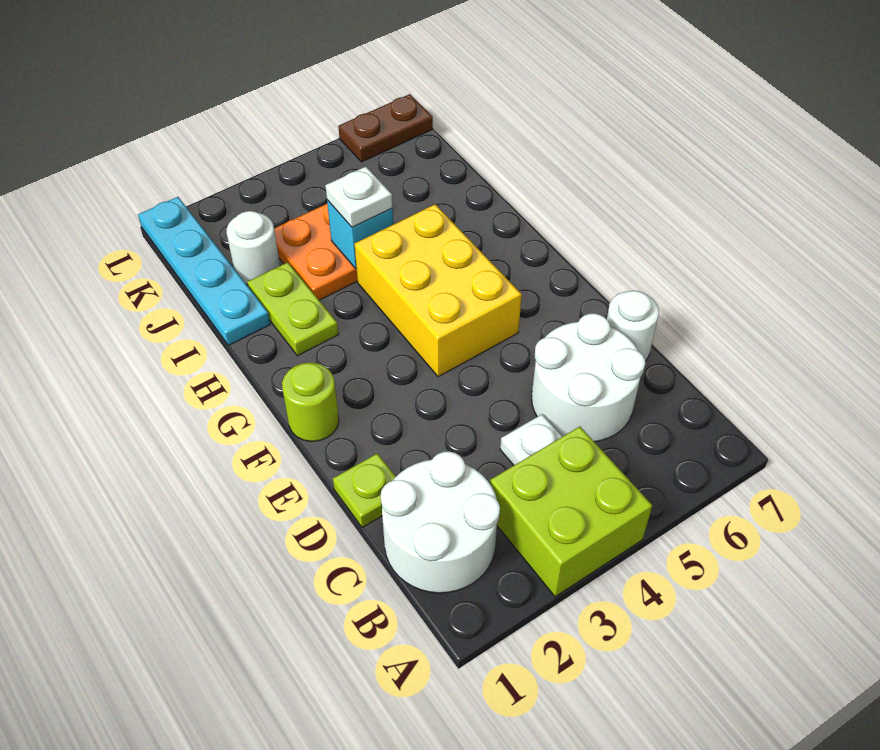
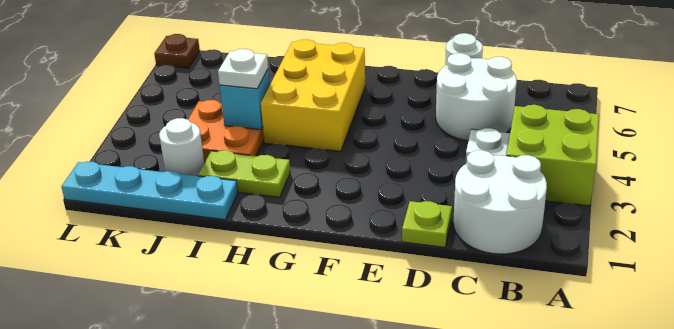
lime round brick F1 level 1 -> none
yellow brick F4:H5 level 1 -> yellow brick G4:H6 level 1
brown plate L6:L7 level 1 -> brown plate L7 level 1

